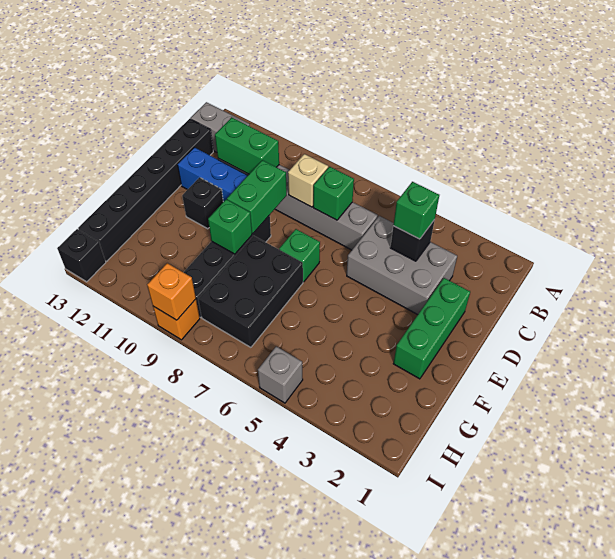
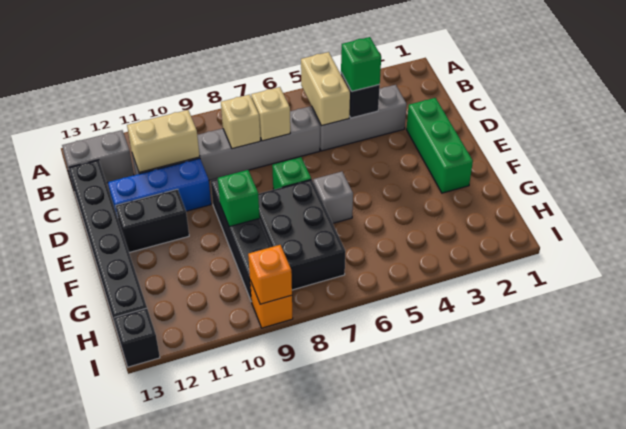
none -> tan brick B5:C5 level 2
grey brick C3:D5 level 1 -> grey brick C3:C5 level 1
green brick C7 level 2 -> tan brick C7 level 2
green brick C10:C11 level 2 -> tan brick C10:C11 level 2
green brick D9:E9 level 2 -> none
black brick E11 level 1 -> black brick E11:E12 level 1
grey brick I5 level 1 -> grey brick F6 level 1

